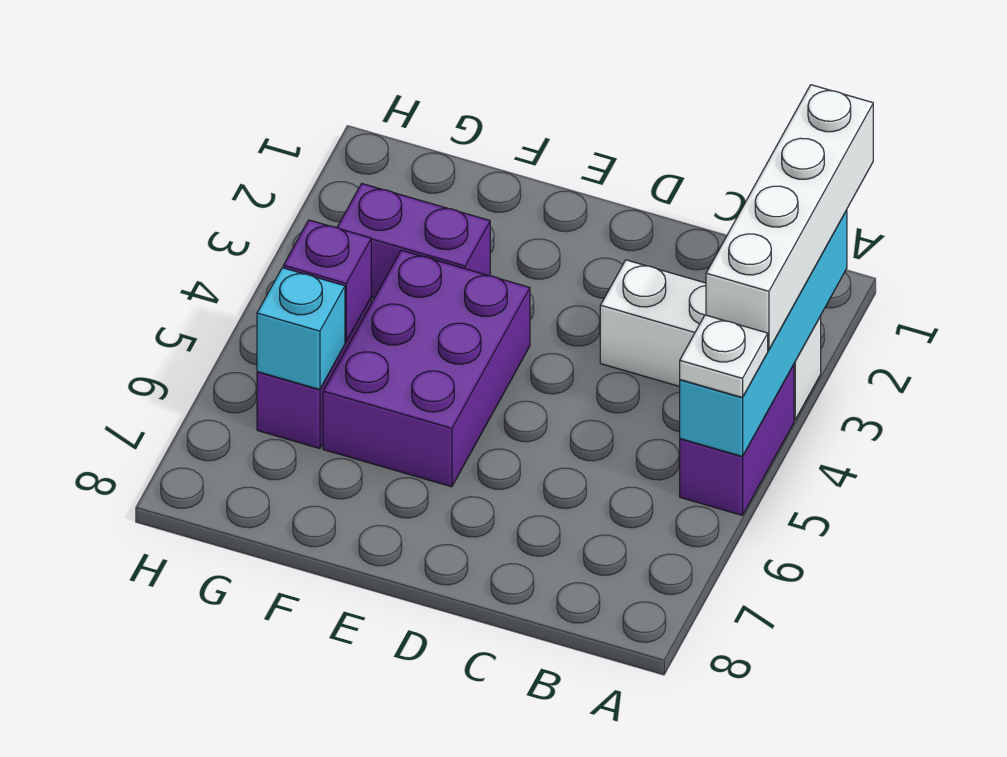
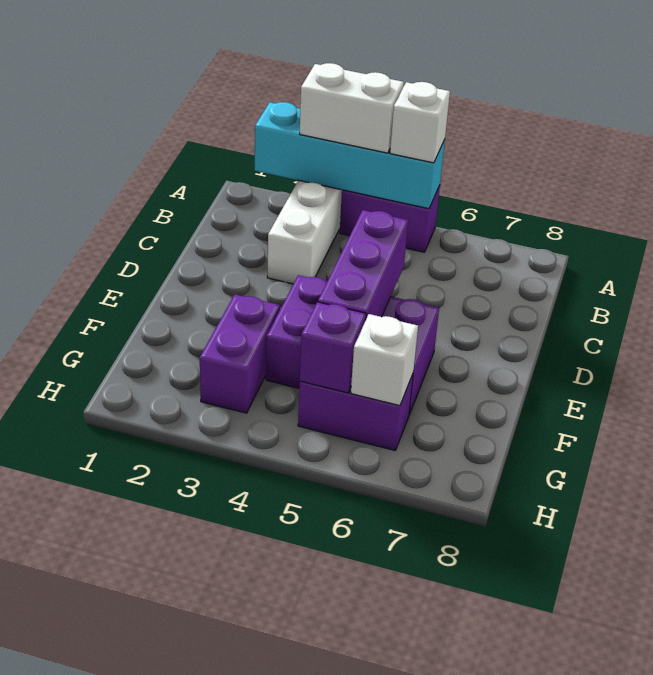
white brick A1:A4 level 3 -> white brick A3:A4 level 3
white plate A5 level 3 -> white brick A5 level 3
none -> purple brick D5:F5 level 2
cyan brick G6 level 2 -> white brick G6 level 2

